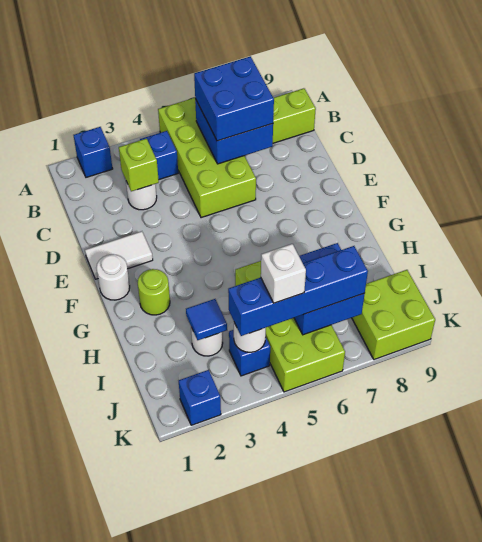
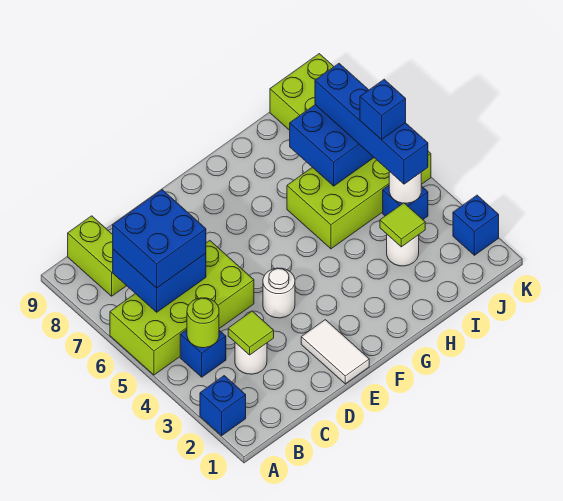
lime brick C3 level 2 -> lime tile C3 level 2
white round brick F1 level 1 -> white round brick E4 level 1
lime round brick G2 level 1 -> lime round brick B4 level 2
blue tile I3 level 2 -> lime tile I3 level 2
white brick J5 level 4 -> blue brick J5 level 4

